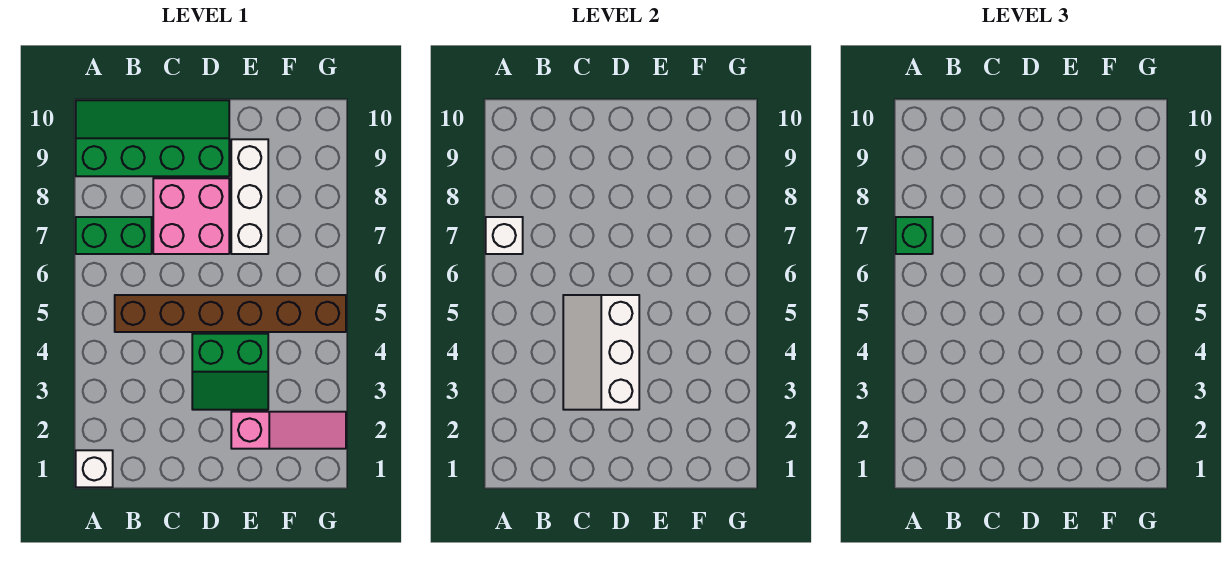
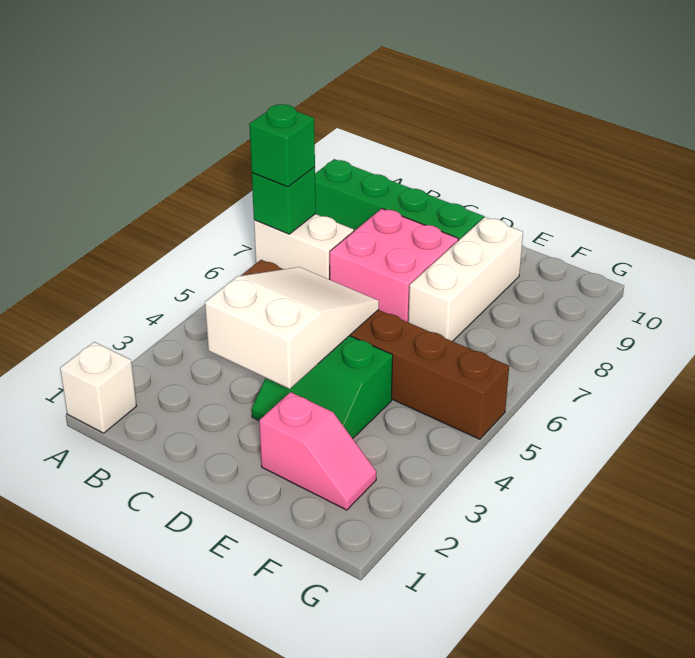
green brick A7:B7 level 1 -> white brick A7:B7 level 1
white brick A7 level 2 -> green brick A7 level 2
white slope C3:D5 level 2 top D -> white slope C3:D5 level 2 top 3
pink slope E2:G2 level 1 top E -> pink slope E2:F2 level 1 top E

